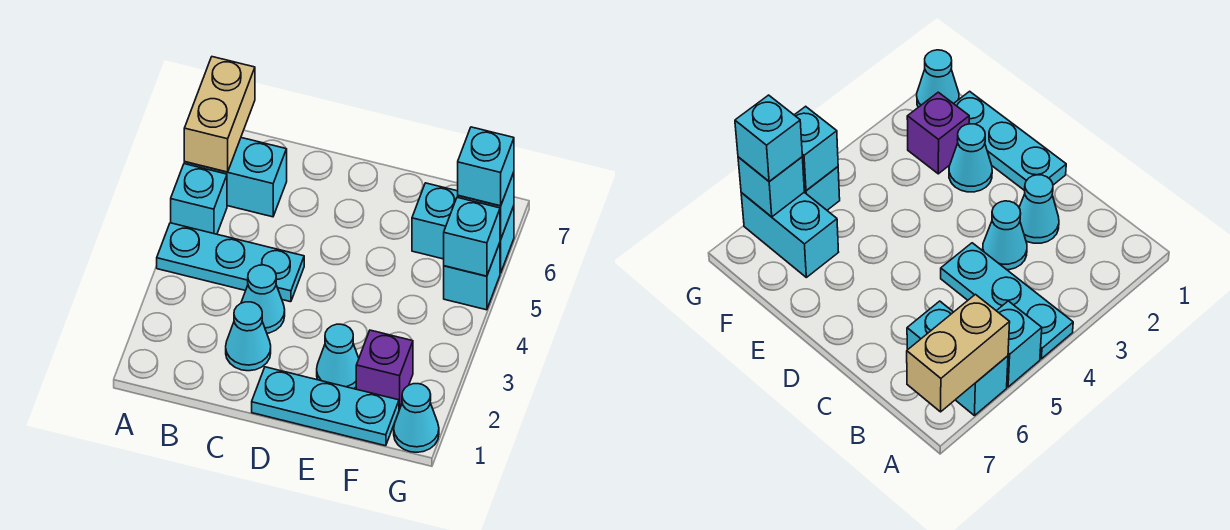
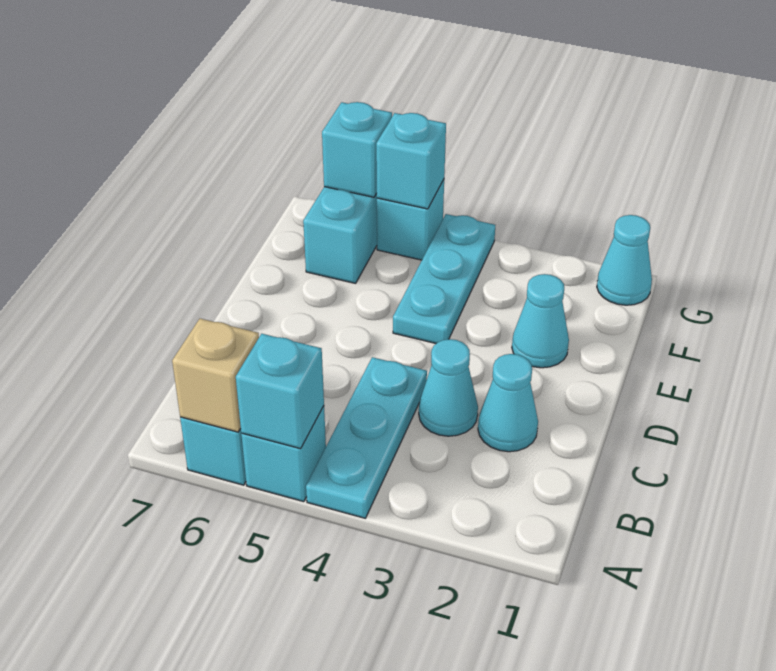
tan brick A6:A7 level 2 -> tan brick A6 level 2
cyan plate D1:F1 level 1 -> cyan plate E4:G4 level 1
purple brick F2 level 1 -> none
cyan brick G6 level 3 -> cyan brick A5 level 2

